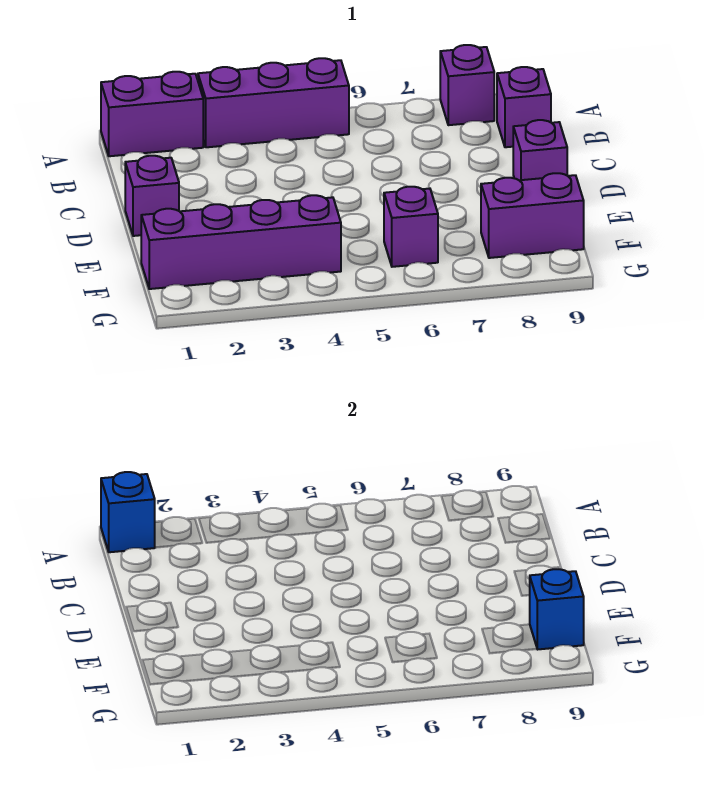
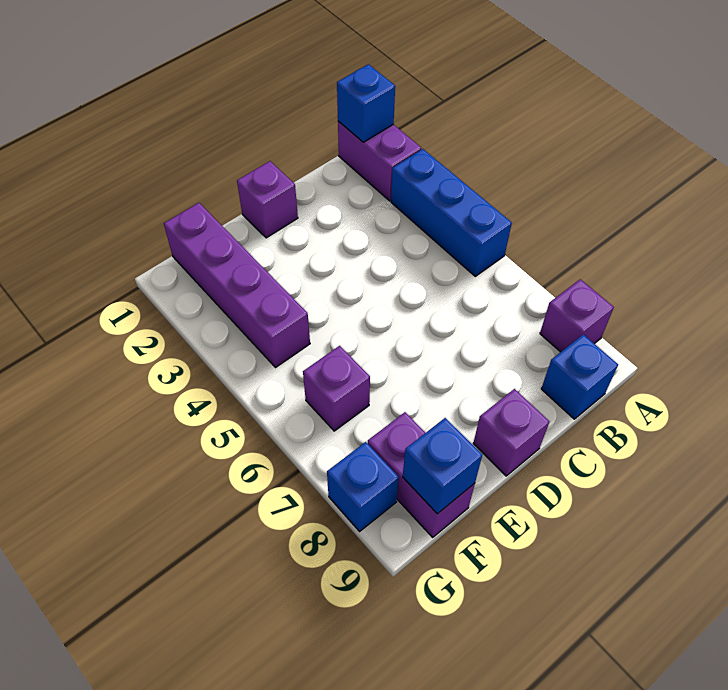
purple brick A3:A5 level 1 -> blue brick A3:A5 level 1
purple brick B9 level 1 -> blue brick B9 level 1
none -> blue brick G8 level 1

